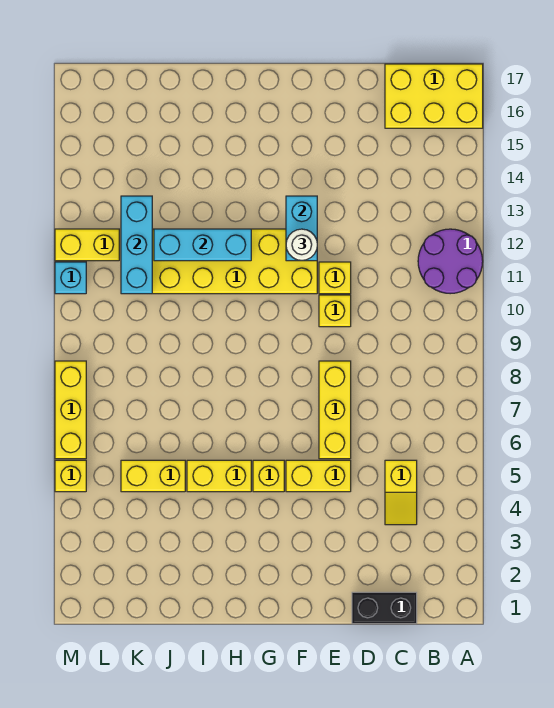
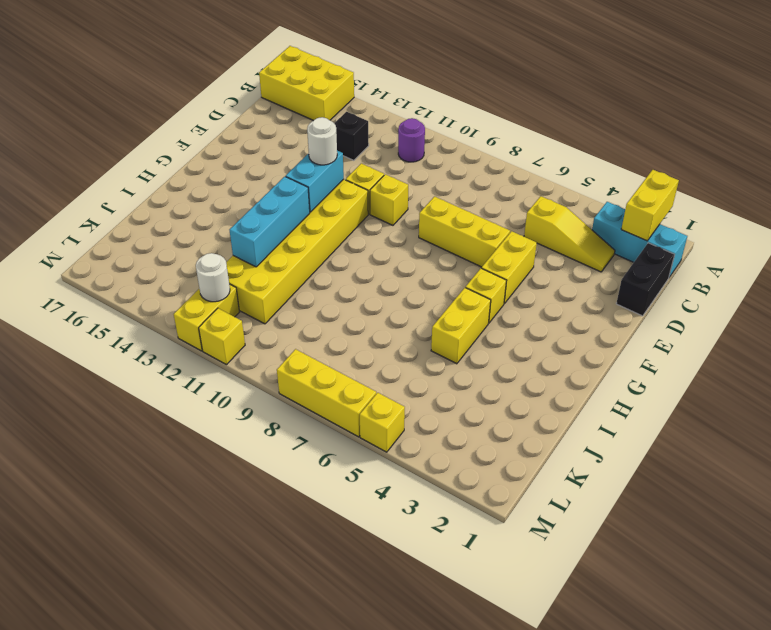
purple round brick A11:B12 level 1 -> purple round brick B11 level 1
yellow brick A16:C17 level 1 -> yellow brick A15:B17 level 1
yellow slope C4:C5 level 1 top 5 -> yellow slope C3:C5 level 1 top 5
none -> black brick C13 level 1
cyan brick F12:F13 level 2 -> cyan brick F12:G12 level 2
yellow brick J5:K5 level 1 -> yellow brick A2:B2 level 2
cyan brick K11:K13 level 2 -> cyan brick B1:B3 level 1
none -> white round brick L12 level 2
cyan brick M11 level 1 -> yellow brick M11 level 1

